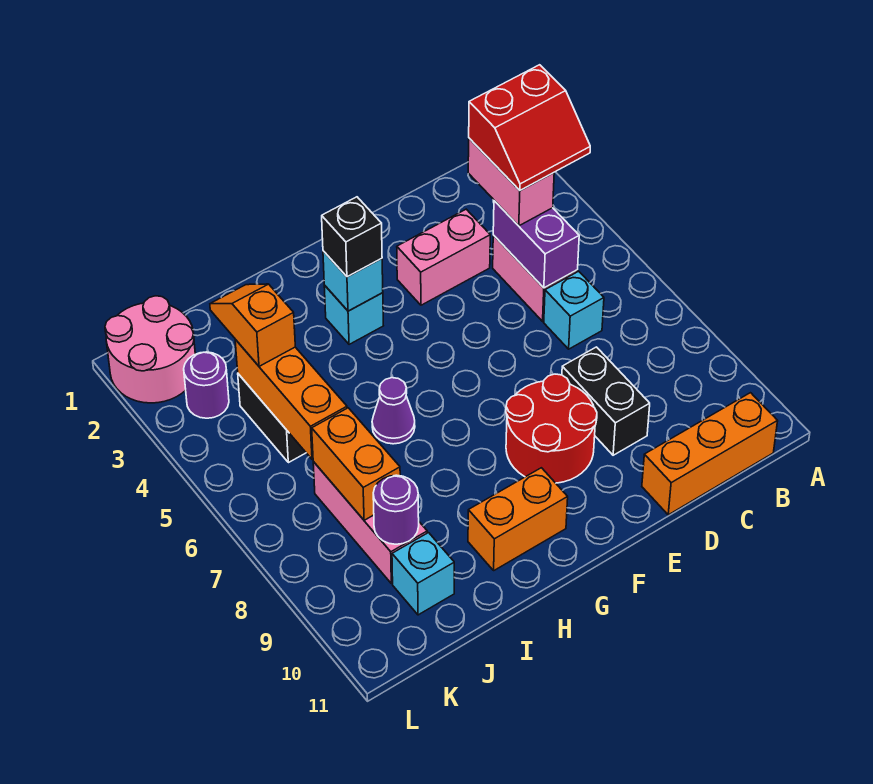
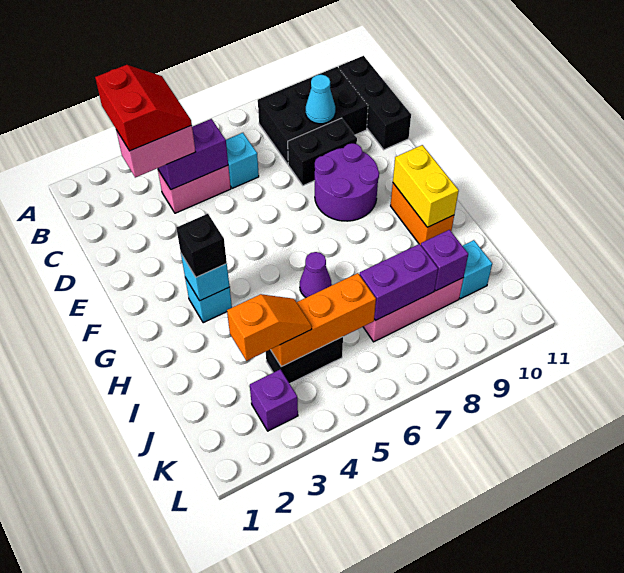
none -> black brick B8:C10 level 1
orange brick B11:D11 level 1 -> black brick B11:D11 level 1
none -> cyan cone C9 level 2
pink brick D3:E3 level 1 -> none
red round brick E8:F9 level 1 -> purple round brick E8:F9 level 1
none -> yellow brick G10:H10 level 2
orange slope J3:J4 level 3 top 4 -> orange slope J3:J4 level 3 top 3
orange brick J7:J8 level 2 -> purple brick J7:J8 level 2
purple round brick J9 level 2 -> purple brick J9 level 2
pink round brick K1:L2 level 1 -> none
purple round brick K3 level 1 -> purple brick K3 level 1

